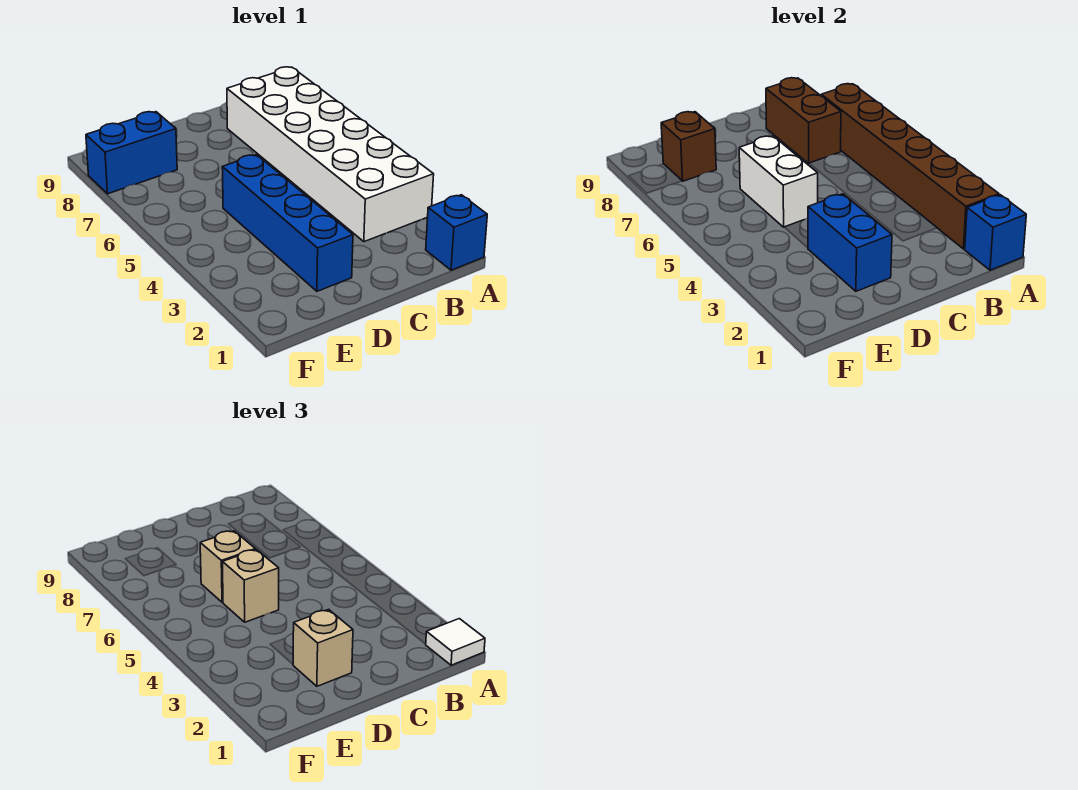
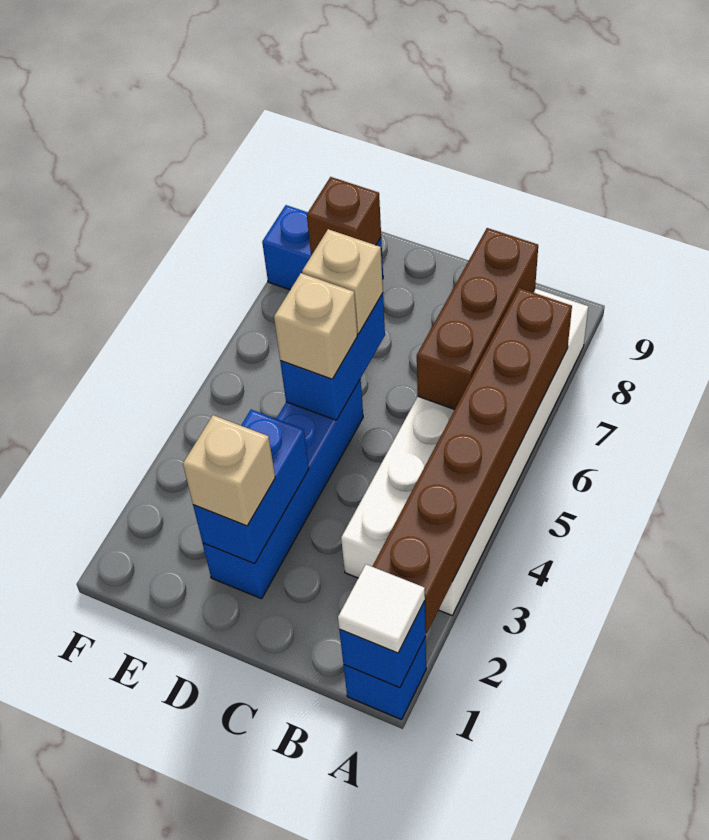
brown brick B7:B8 level 2 -> brown brick B6:B8 level 2
white brick D5:D6 level 2 -> blue brick D5:D6 level 2

